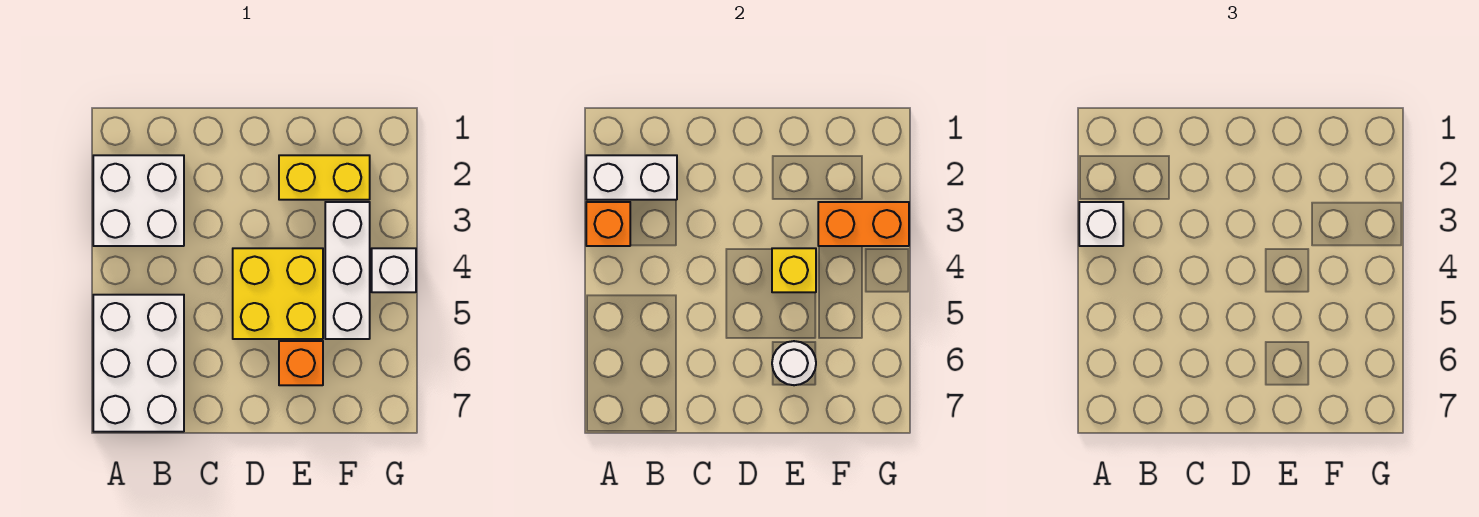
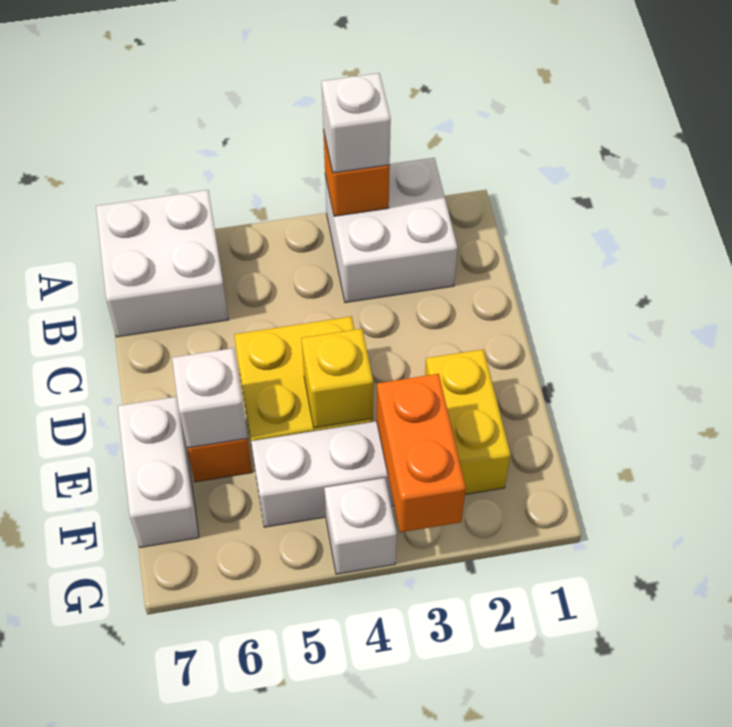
white brick A2:B2 level 2 -> white brick E7:F7 level 1
white brick A5:B7 level 1 -> white brick A6:B7 level 1
white round brick E6 level 2 -> white brick E6 level 2

